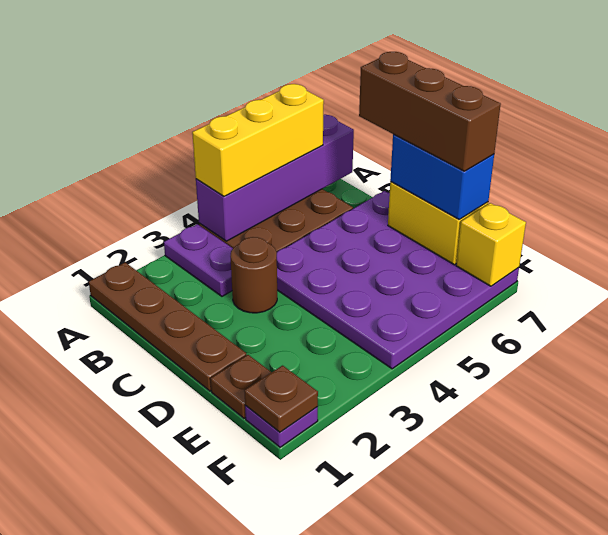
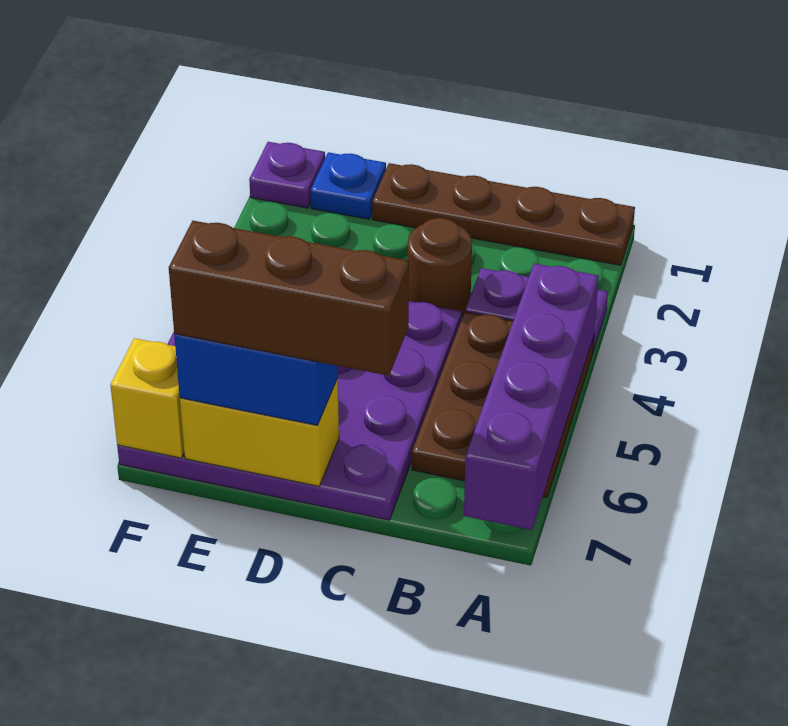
yellow brick A4:A6 level 3 -> none
brown plate E1 level 1 -> blue plate E1 level 1
brown plate F1 level 2 -> none

